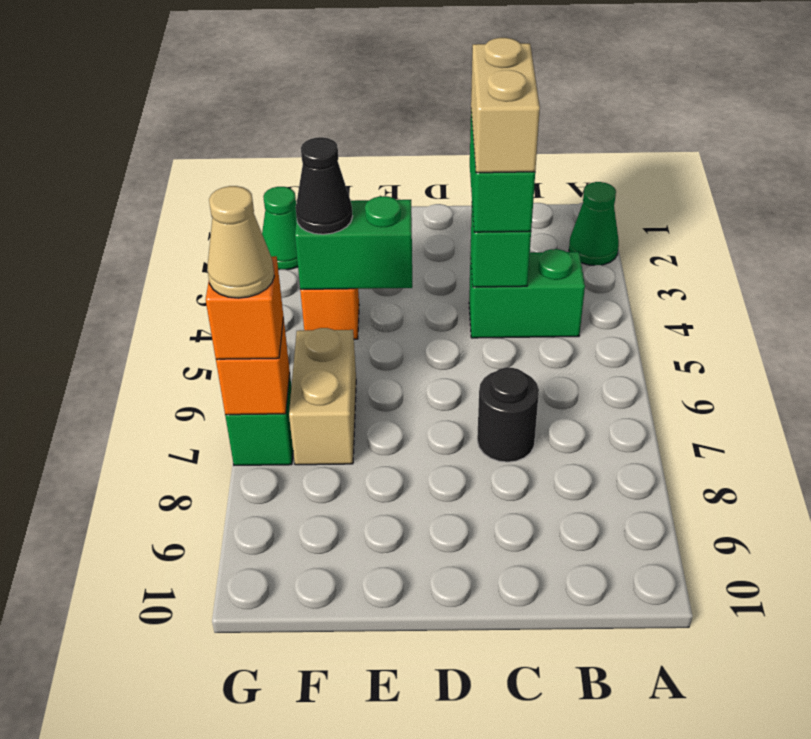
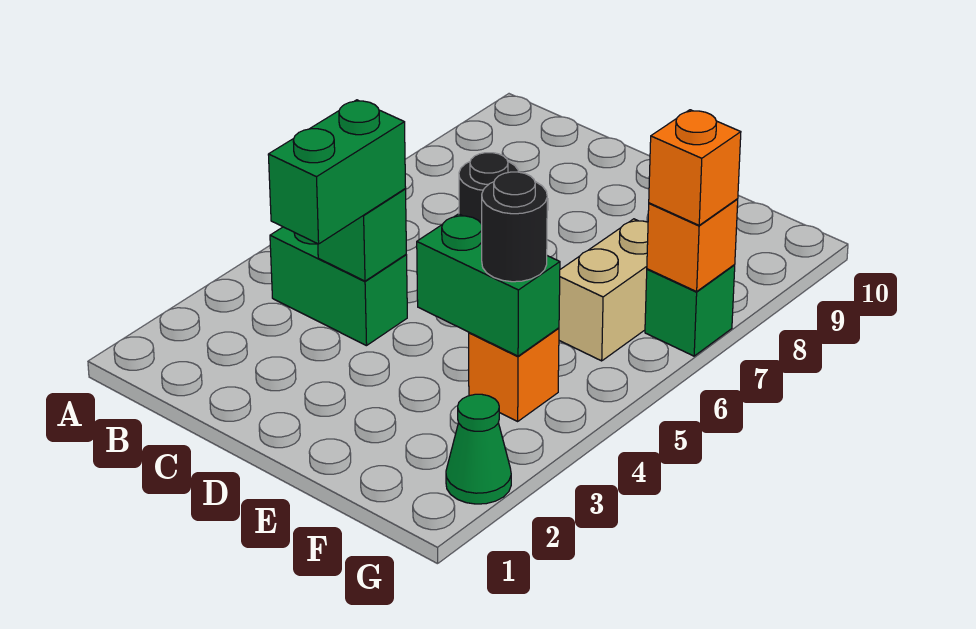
green cone A2 level 1 -> none
tan brick C3:C4 level 4 -> none
black cone F4 level 3 -> black round brick F4 level 3
tan cone G7 level 4 -> none

